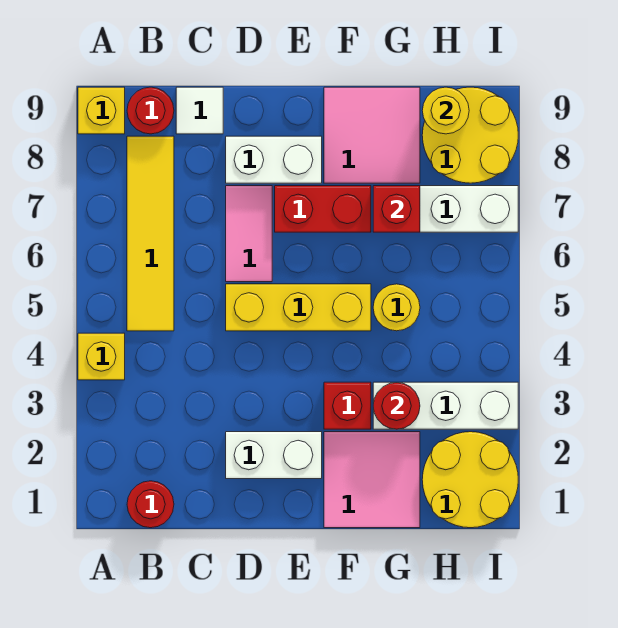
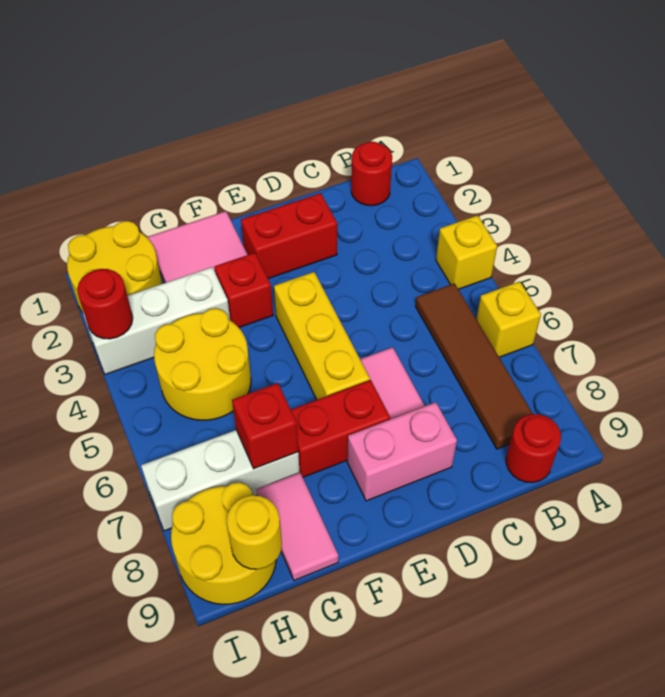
yellow brick A9 level 1 -> yellow brick A6 level 1
yellow tile B5:B8 level 1 -> brown tile B5:B8 level 1
white tile C9 level 1 -> none
white brick D2:E2 level 1 -> red brick D2:E2 level 1
yellow brick D5:F5 level 1 -> yellow brick E4:E6 level 1
white brick D8:E8 level 1 -> pink brick D8:E8 level 1
pink tile F8:G9 level 1 -> pink tile G8:G9 level 1
red round brick G3 level 2 -> red round brick I3 level 2
yellow round brick G5 level 1 -> yellow round brick G4:H5 level 1

